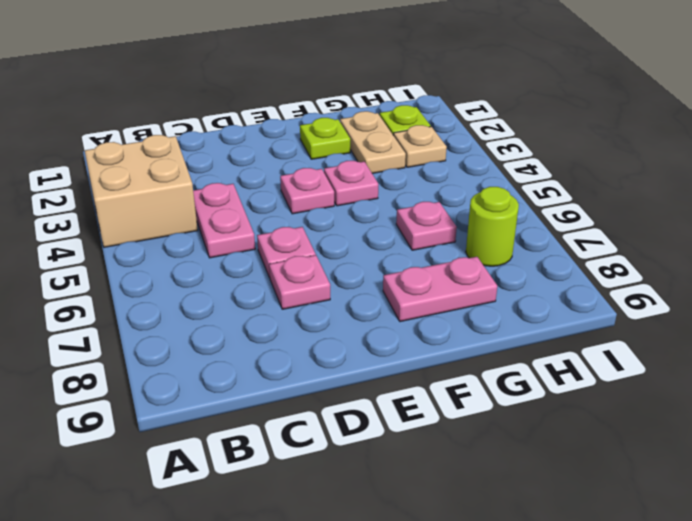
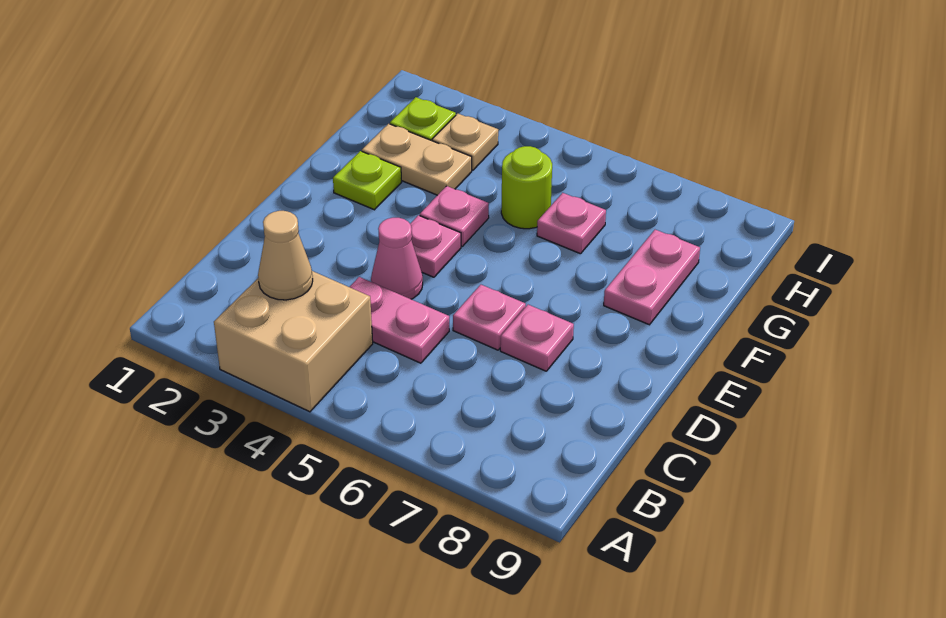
none -> tan cone B3 level 2
none -> pink cone D4 level 1
lime round brick H7 level 1 -> lime round brick G5 level 1

